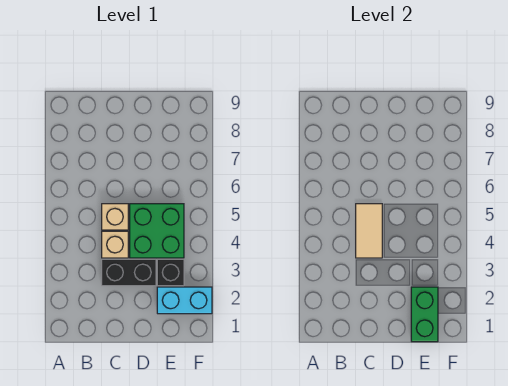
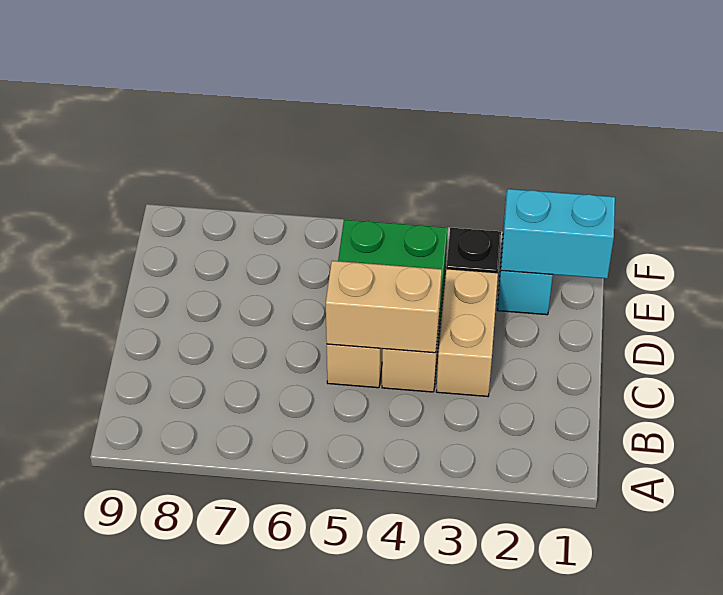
black brick C3:D3 level 1 -> tan brick C3:D3 level 1
tan tile C4:C5 level 2 -> tan brick C4:C5 level 2
green brick E1:E2 level 2 -> cyan brick E1:E2 level 2

